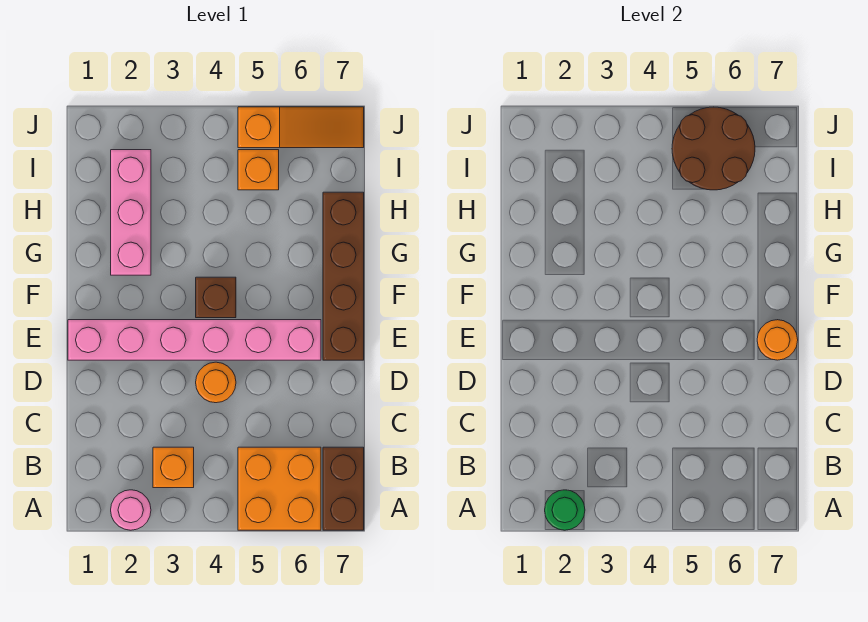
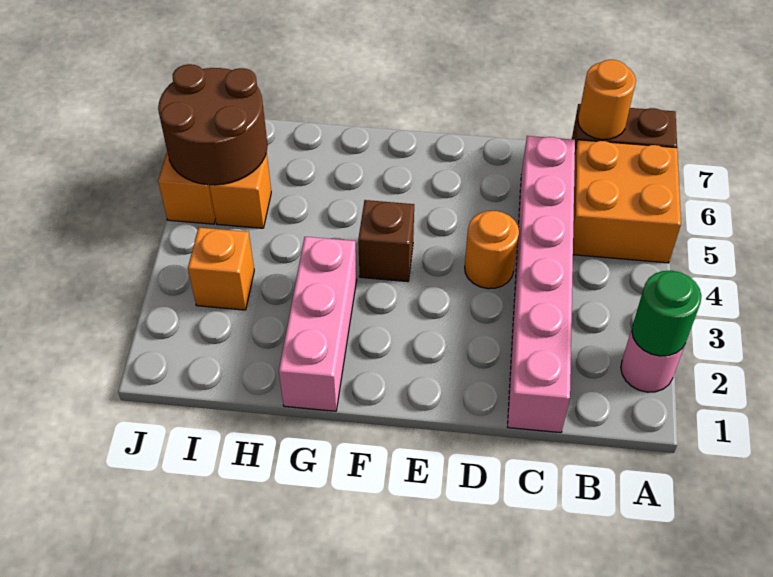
orange brick B3 level 1 -> orange brick I3 level 1
pink brick E1:E6 level 1 -> pink brick C1:C6 level 1
brown brick E7:H7 level 1 -> none
orange round brick E7 level 2 -> orange round brick B7 level 2
pink brick G2:I2 level 1 -> pink brick G1:G3 level 1

